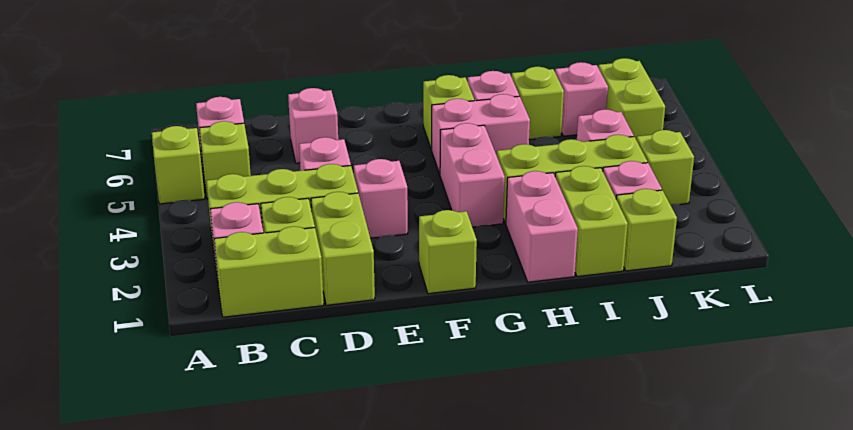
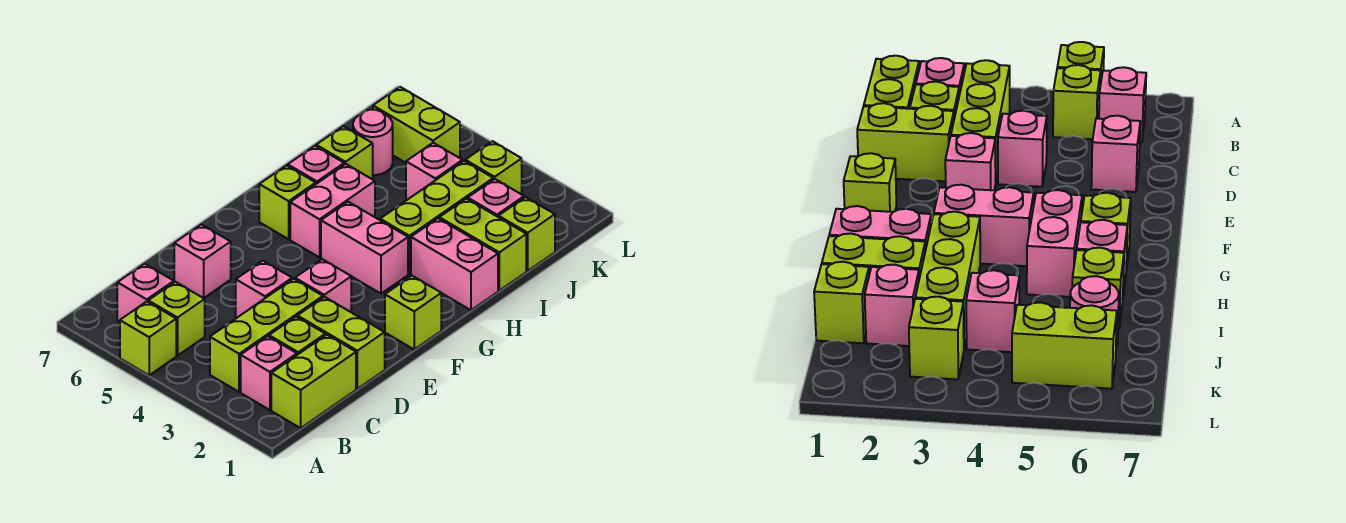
pink brick J6 level 1 -> pink round brick J6 level 1

